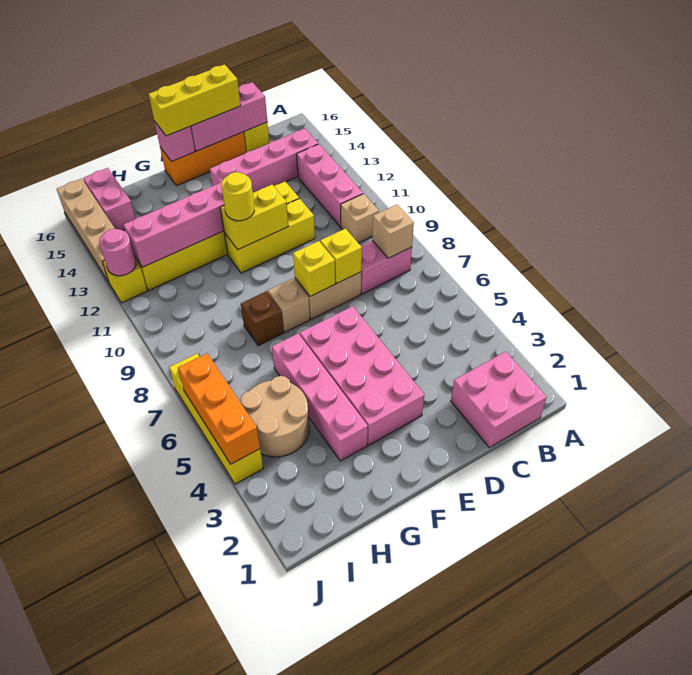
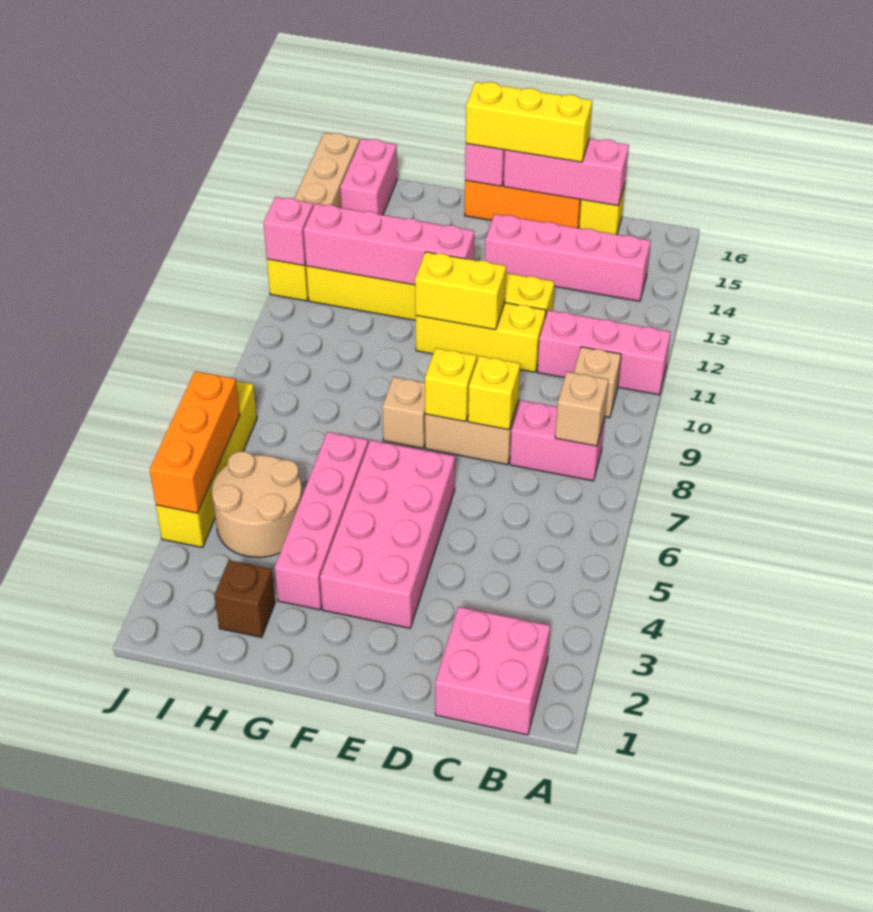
pink brick B11:B13 level 1 -> pink brick A11:C11 level 1
yellow round brick F11 level 3 -> none
brown brick G8 level 1 -> brown brick H2 level 1
pink round brick J12 level 2 -> pink brick J12 level 2

